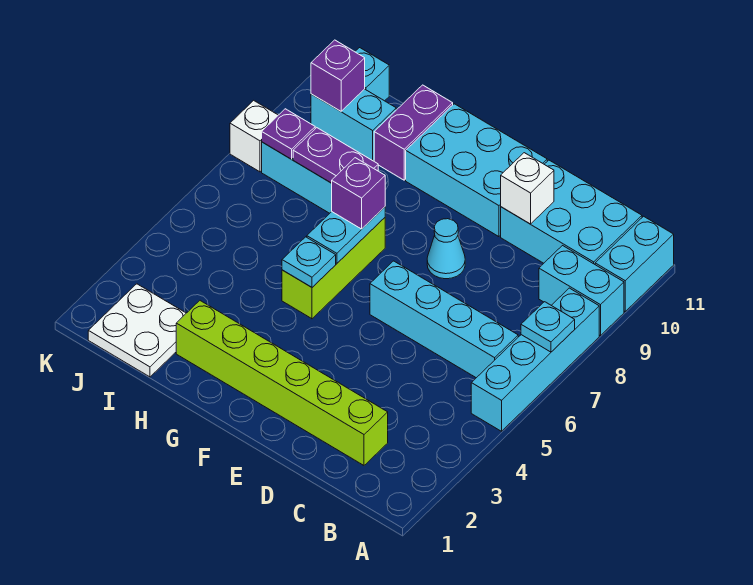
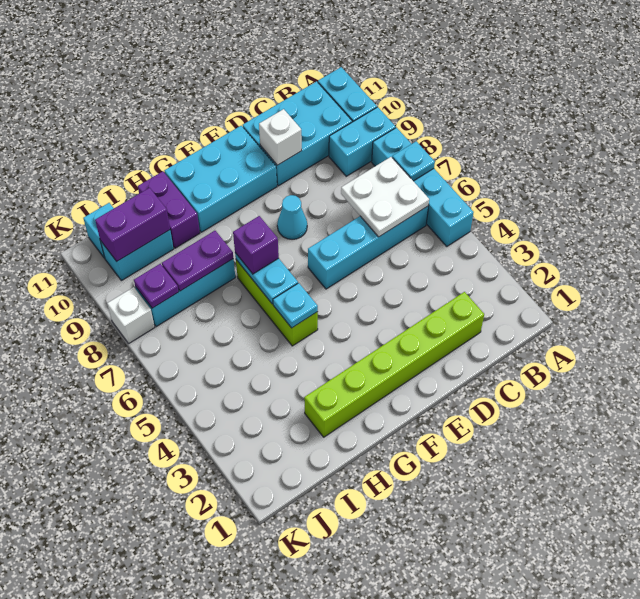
white plate I1:J2 level 1 -> white plate B6:C7 level 2
purple brick J10 level 2 -> purple brick I10:J10 level 2

